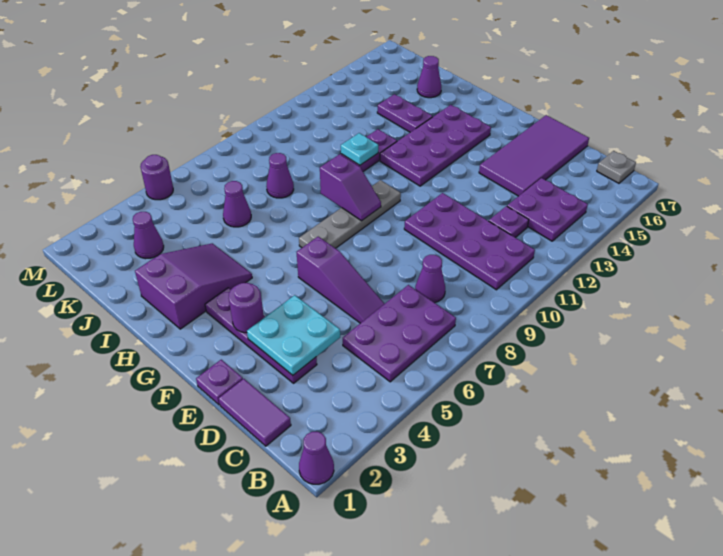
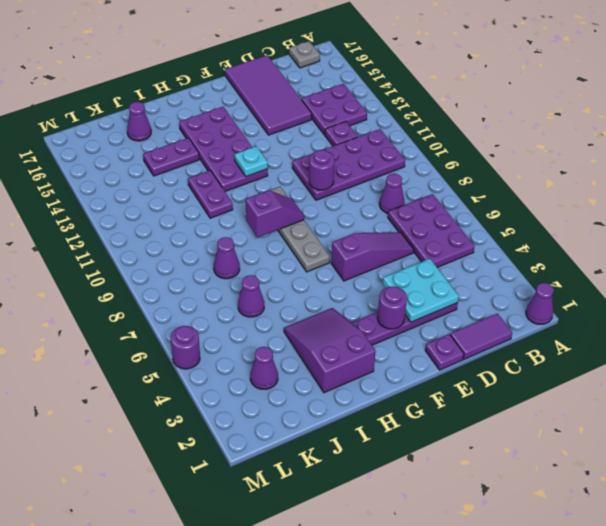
none -> purple round brick E10 level 2
cyan plate I11 level 2 -> cyan plate G12 level 2

